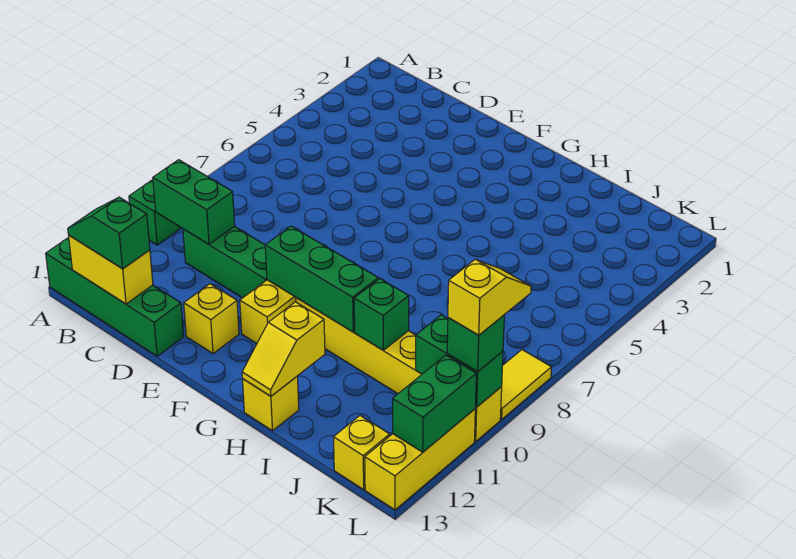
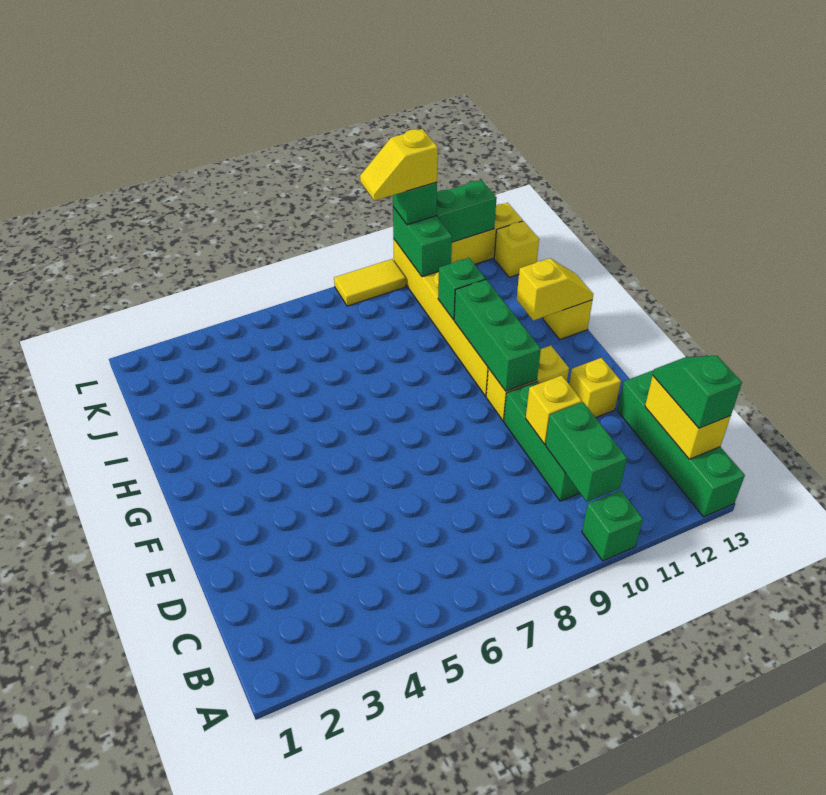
green slope B13:C13 level 3 top C -> green slope B13:C13 level 3 top B
none -> yellow brick D10 level 2

